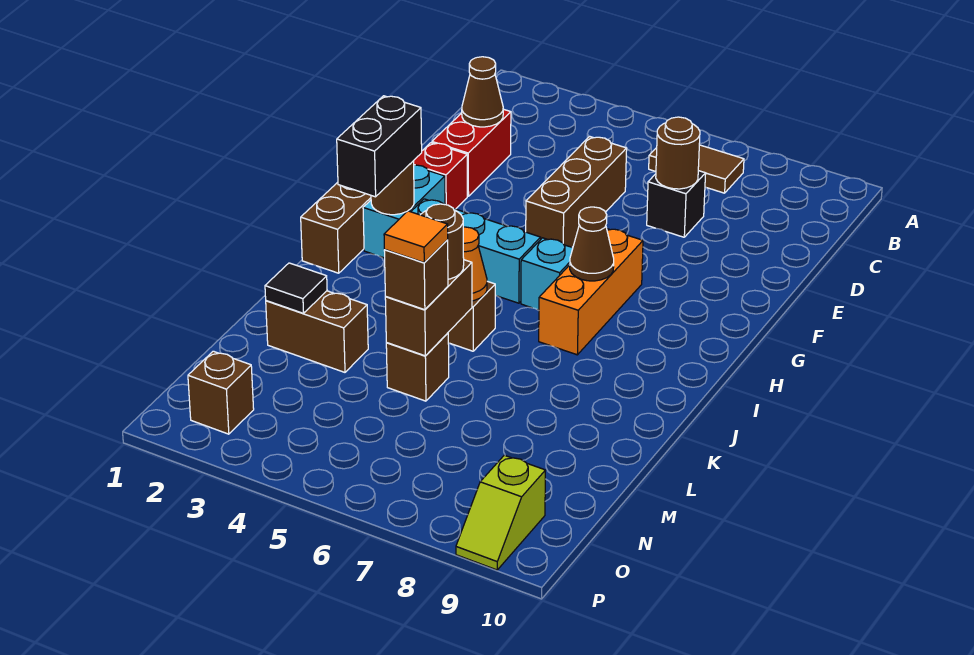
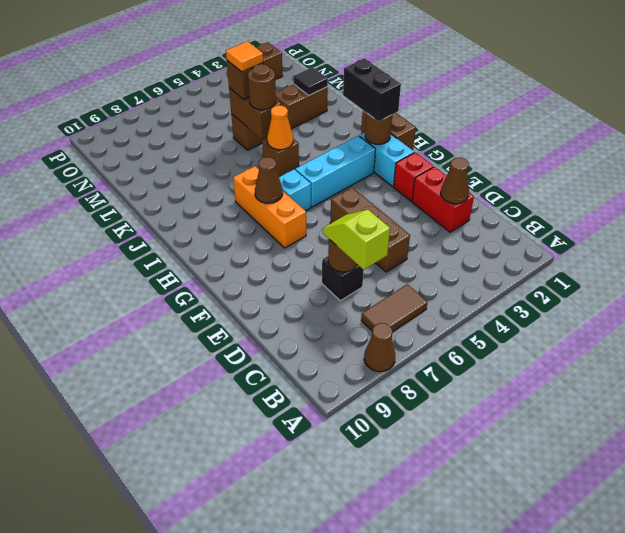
none -> brown cone A8 level 1
lime slope O9:P9 level 1 top O -> lime slope C7:D7 level 3 top C

